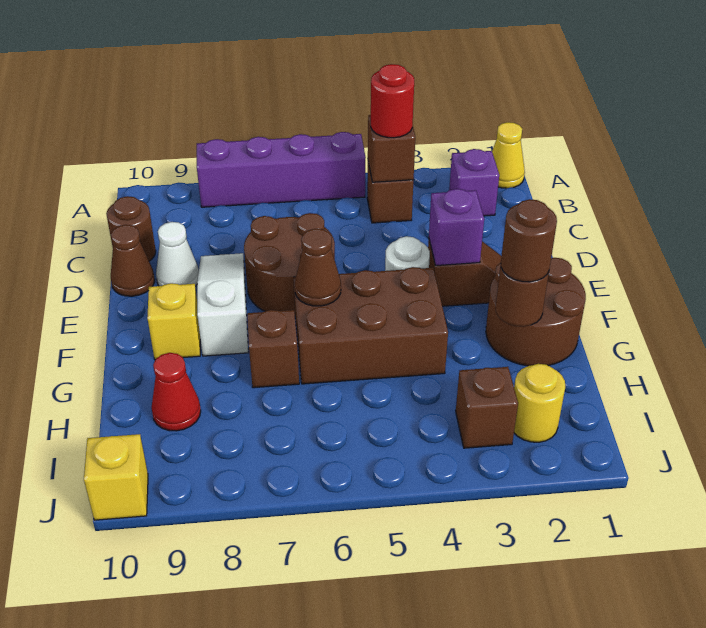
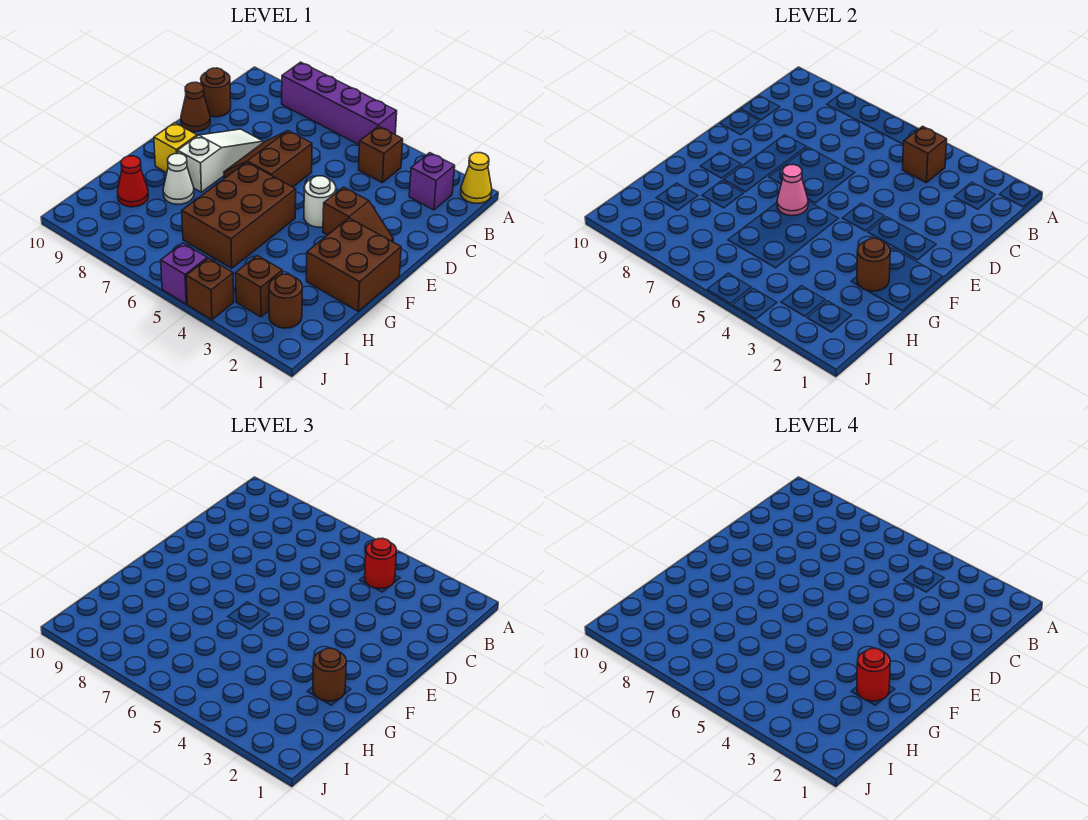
brown round brick D6:E7 level 1 -> brown slope D6:E7 level 1 top 6
white cone D9 level 1 -> white cone G8 level 1
purple brick E3 level 2 -> purple brick J5 level 1
brown round brick F1:G2 level 1 -> brown brick F1:G2 level 1
brown brick F4:G6 level 1 -> brown brick F5:H6 level 1
brown cone F6 level 2 -> pink cone F6 level 2
none -> red round brick G2 level 4
brown brick G7 level 1 -> brown brick J4 level 1
yellow round brick I2 level 1 -> brown round brick I2 level 1
yellow brick J10 level 1 -> none

